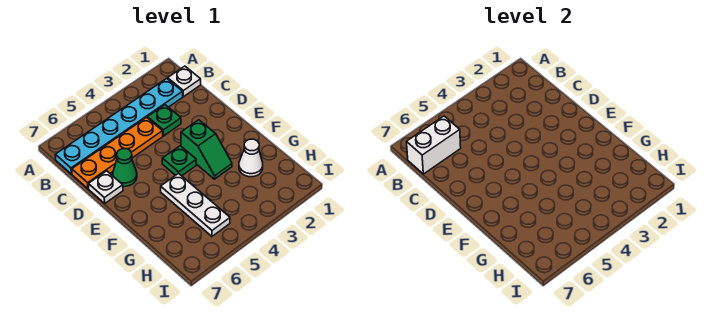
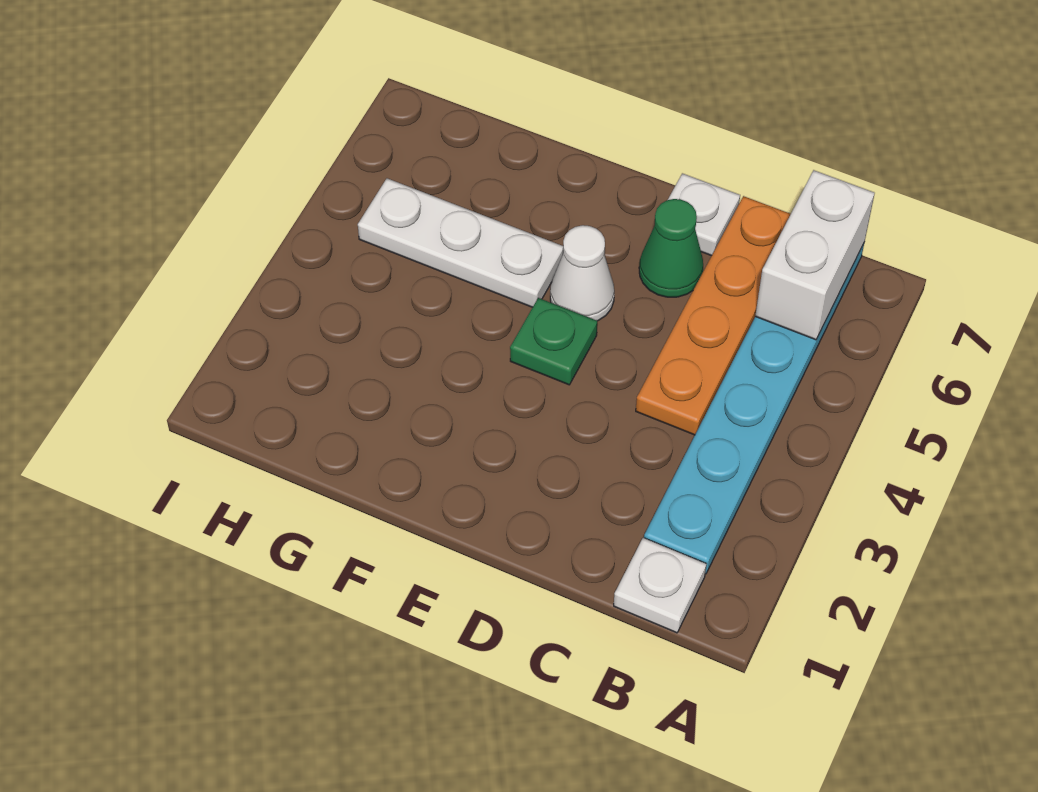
green plate C3 level 1 -> none
green slope E3:F3 level 1 top E -> none
white cone G2 level 1 -> white cone E5 level 1

